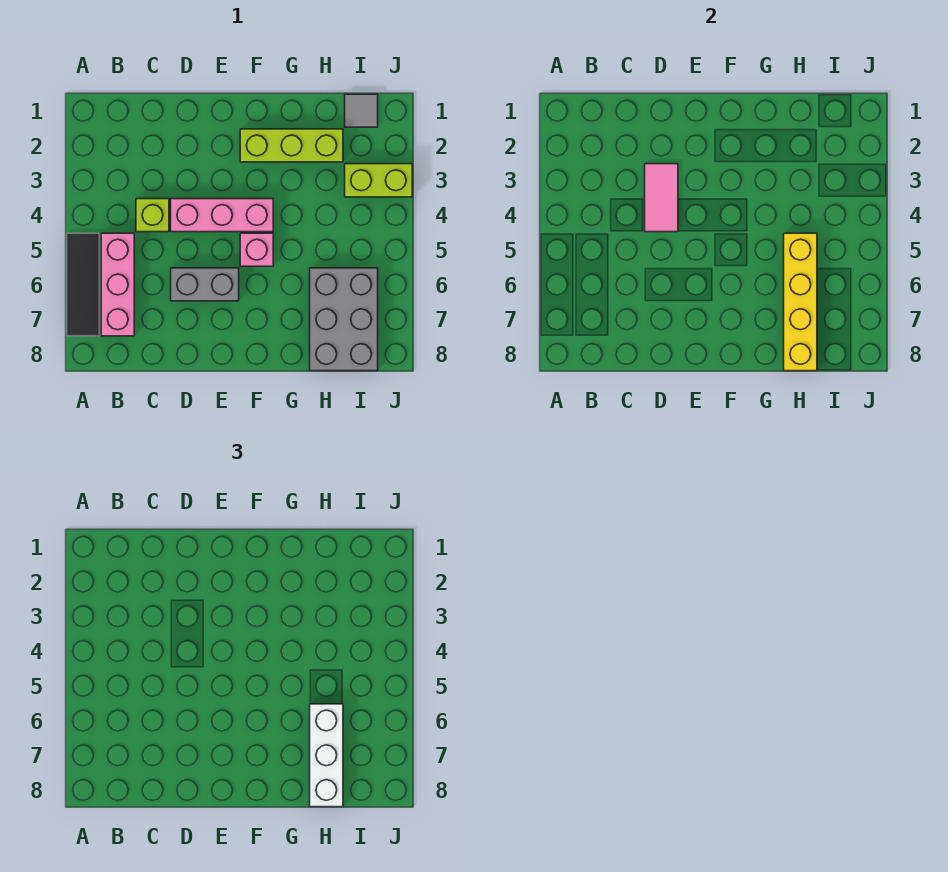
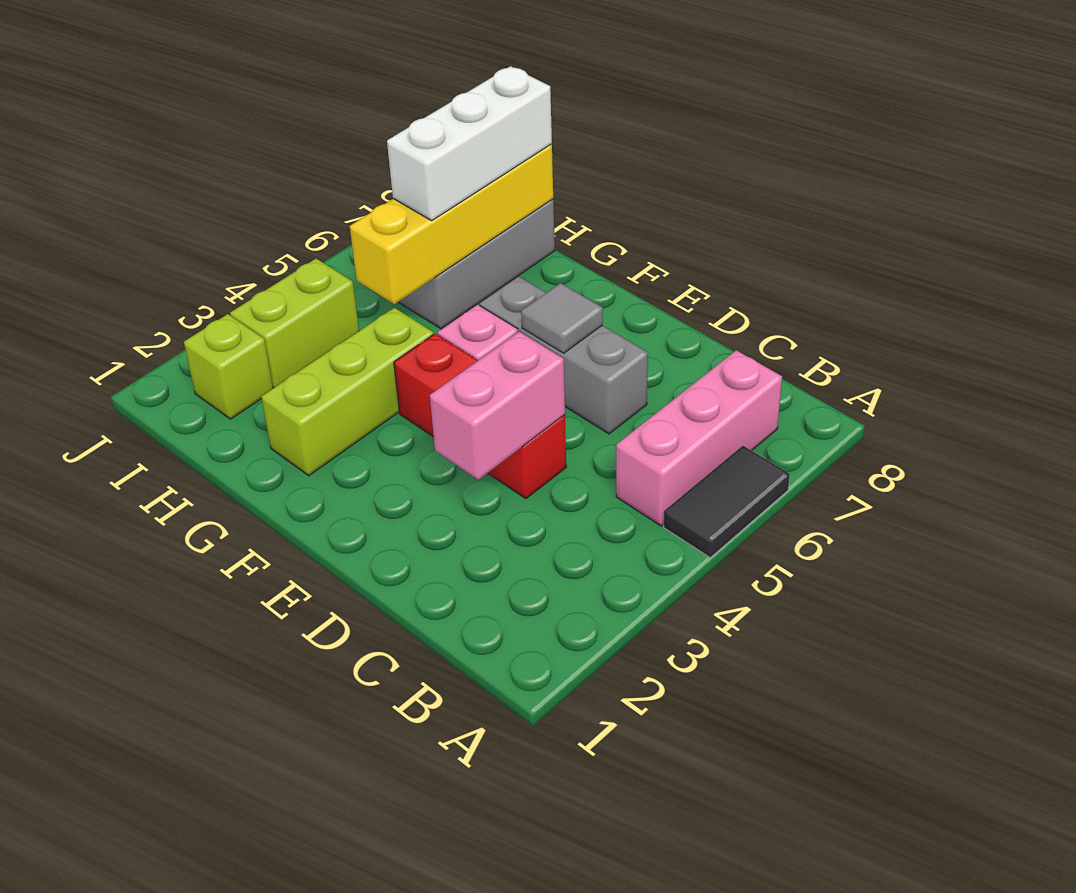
black tile A5:A7 level 1 -> black tile A5:A6 level 1
lime brick C4 level 1 -> lime brick I2 level 1
pink tile D3:D4 level 2 -> pink brick D3:D4 level 2
pink brick D4:F4 level 1 -> red brick D4:F4 level 1
grey brick D6:E6 level 1 -> grey brick D6:F6 level 1
lime brick F2:H2 level 1 -> lime brick G2:G4 level 1
grey tile I1 level 1 -> grey tile E6 level 2
lime brick I3:J3 level 1 -> lime brick I3:I4 level 1

